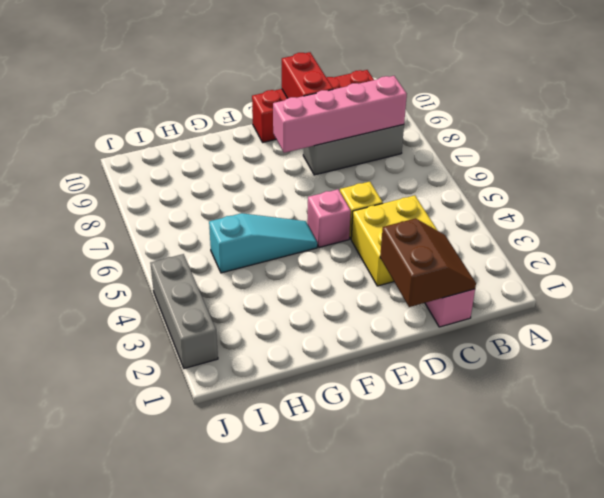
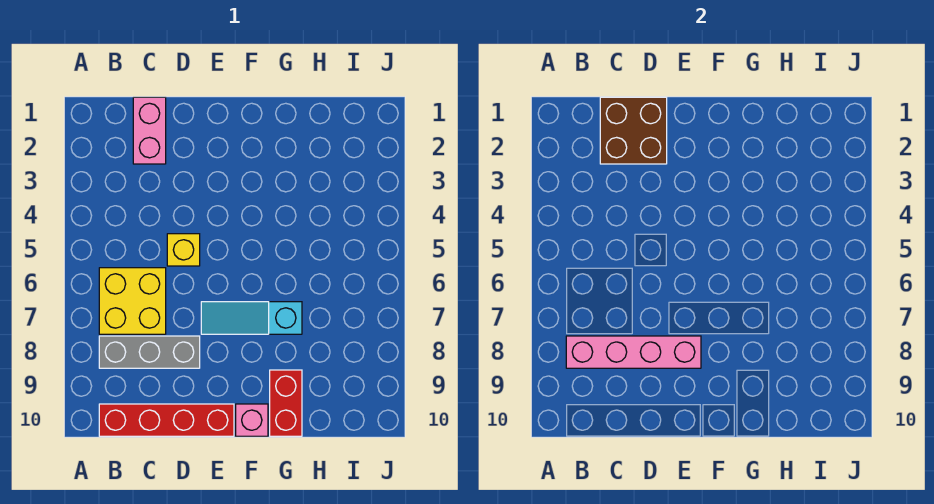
brown slope C1:D2 level 2 top D -> brown brick C1:D2 level 2
yellow brick C3:D4 level 1 -> yellow brick B6:C7 level 1
red brick D9:D10 level 2 -> red brick G9:G10 level 1
pink brick E5 level 1 -> pink brick F10 level 1
cyan slope F5:H5 level 1 top H -> cyan slope E7:G7 level 1 top G
grey brick J2:J4 level 1 -> none

